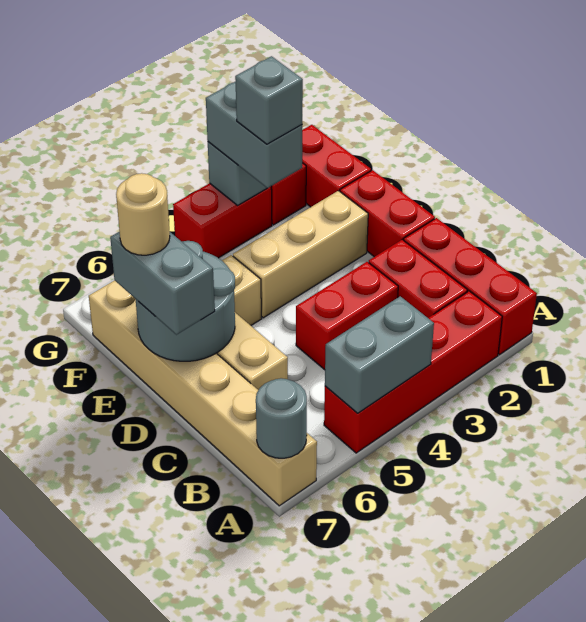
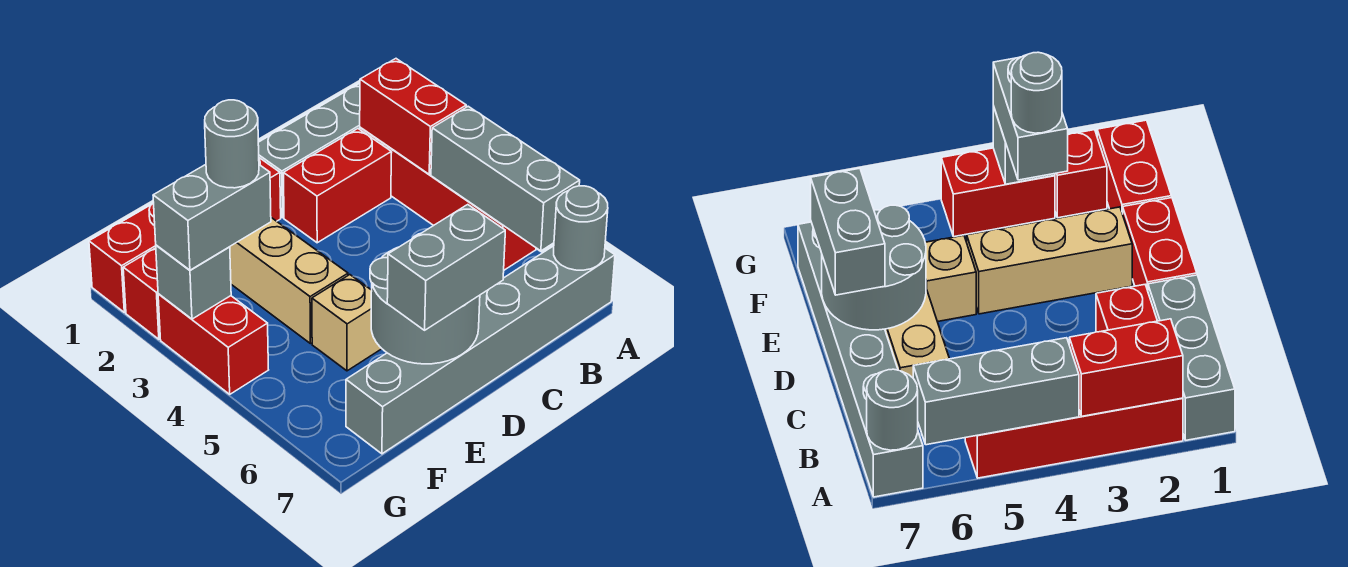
red brick A1:C1 level 1 -> grey brick A1:C1 level 1
grey brick A4:A5 level 2 -> grey brick A4:A6 level 2
tan brick A7:F7 level 1 -> grey brick A7:F7 level 1
red brick C3:C4 level 1 -> red brick A2:A3 level 2
tan round brick E7 level 4 -> none
grey brick F3 level 4 -> grey round brick F3 level 4

